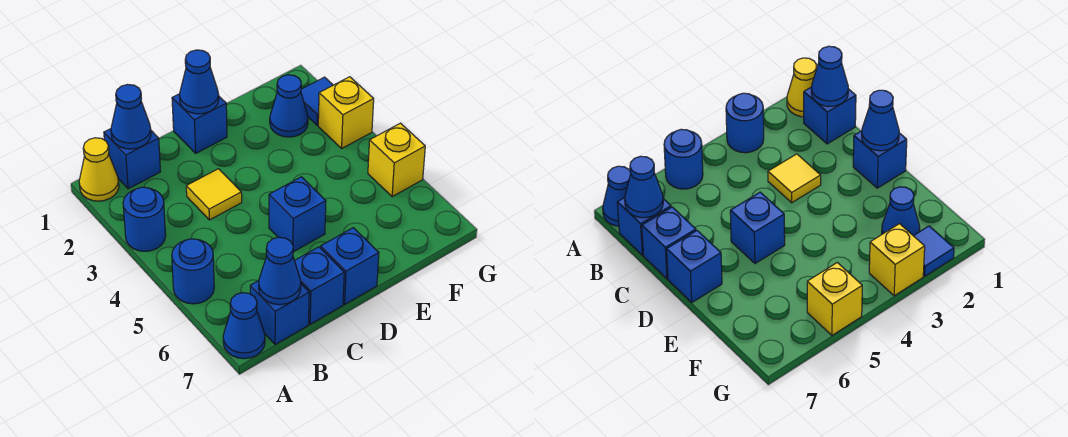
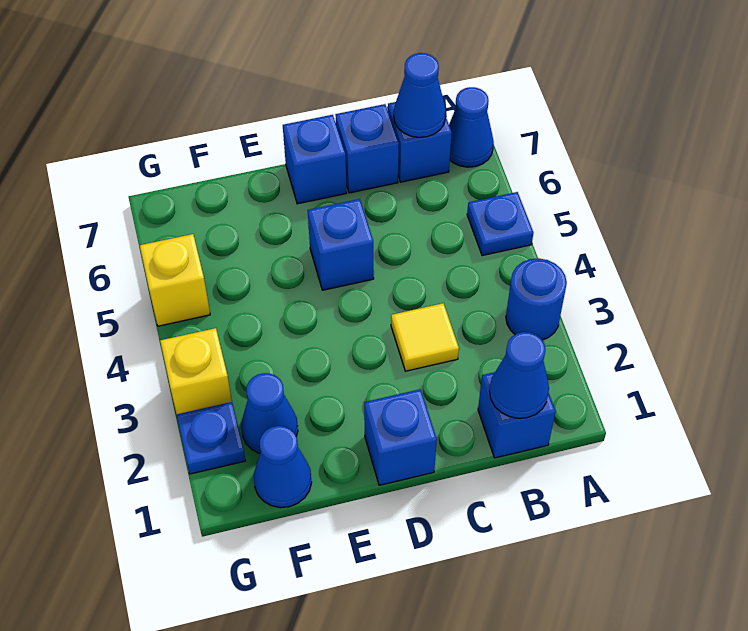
yellow cone A1 level 1 -> none
blue round brick A5 level 1 -> blue plate A5 level 1
blue cone D1 level 2 -> blue cone F1 level 1
blue tile G2 level 1 -> blue plate G2 level 1

